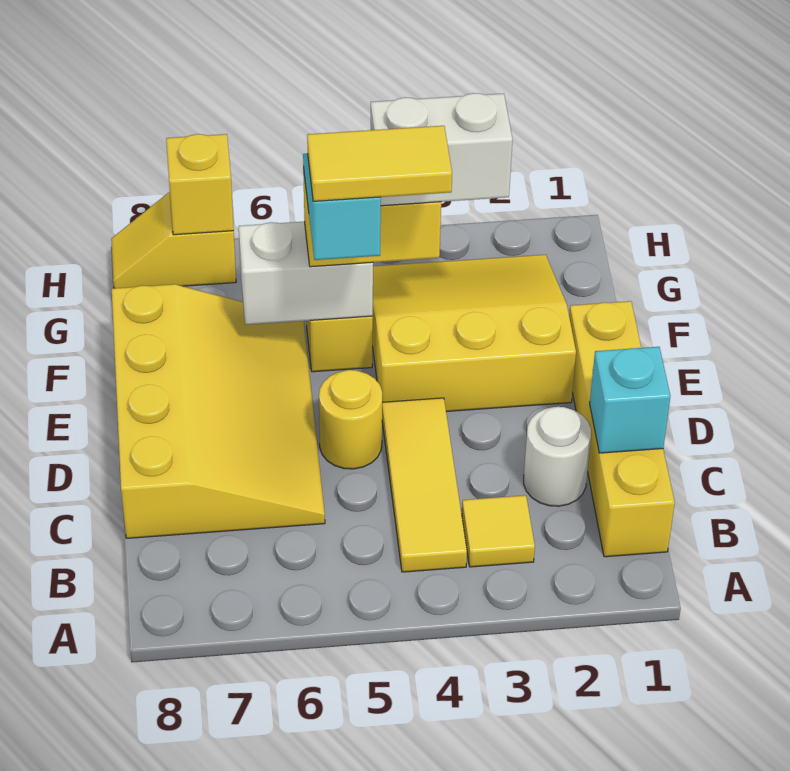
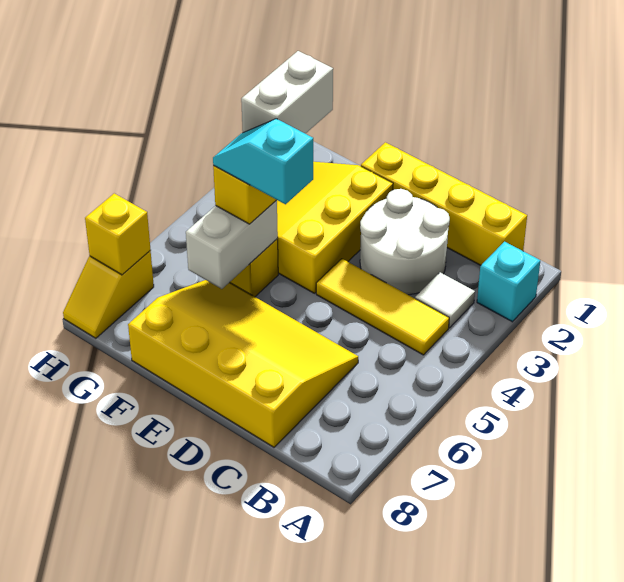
yellow tile B3 level 1 -> white tile B3 level 1
cyan brick C1 level 2 -> cyan brick A2 level 1
white round brick C2 level 1 -> white round brick C2:D3 level 1
yellow round brick D5 level 1 -> none
yellow tile E4:E5 level 5 -> none

